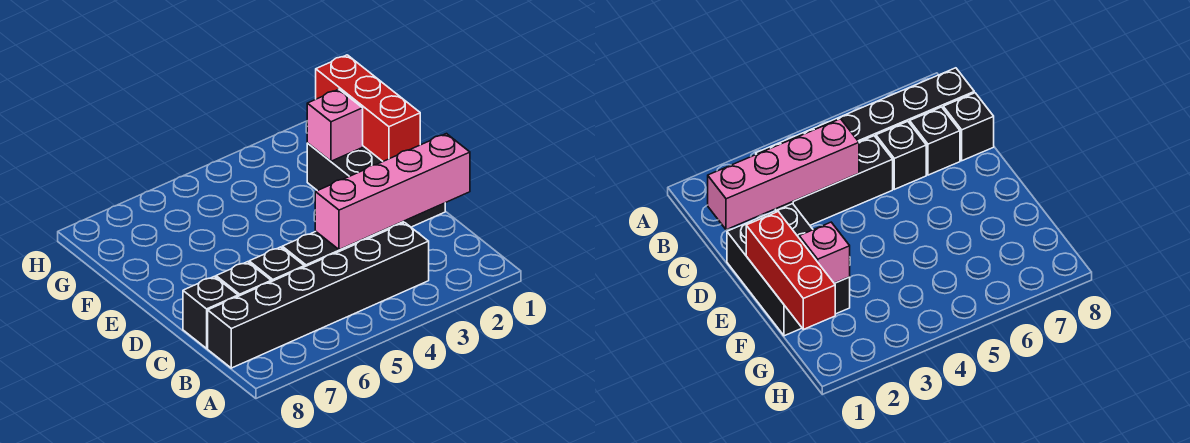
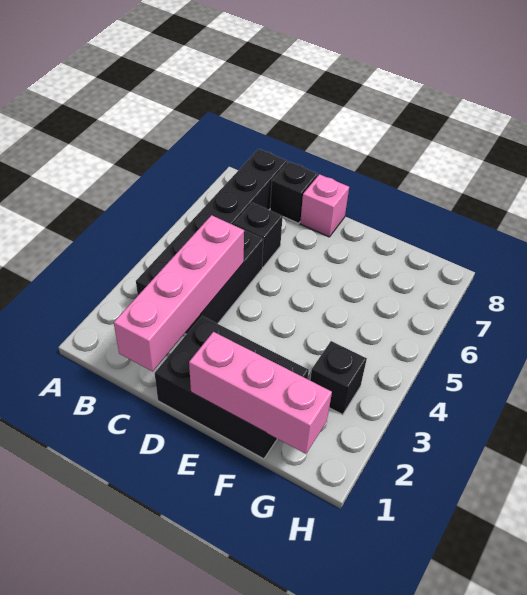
black brick C7 level 1 -> black brick G3 level 1
red brick E1:G1 level 2 -> pink brick E1:G1 level 2
pink brick F2 level 2 -> pink brick D8 level 1

